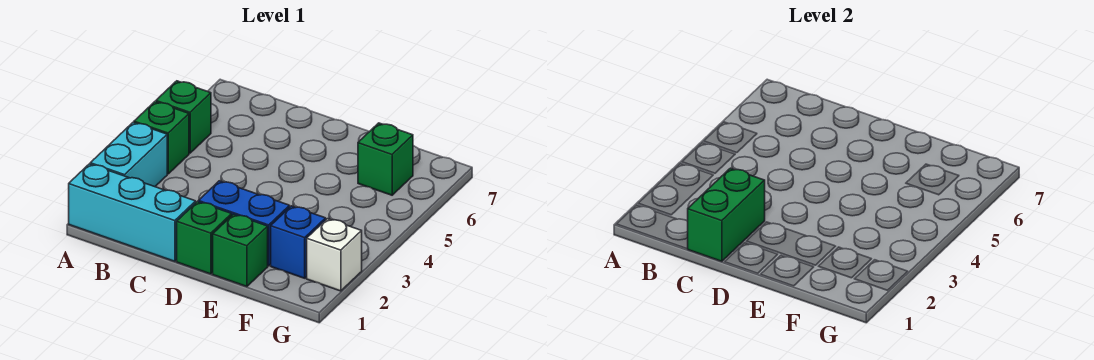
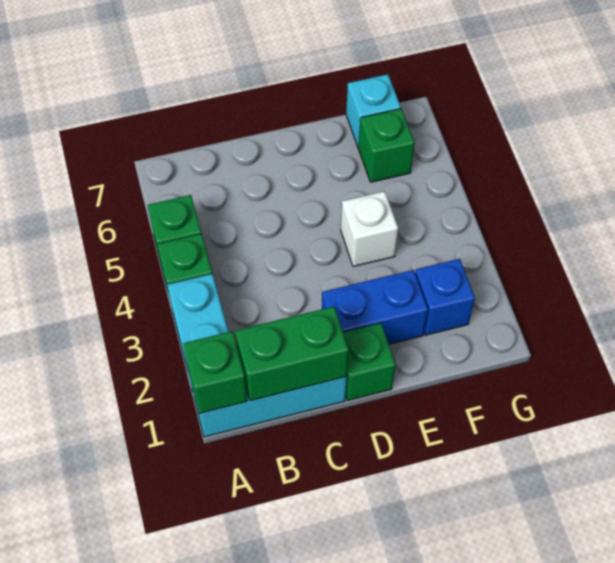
green brick C1:C2 level 2 -> green brick B1:C1 level 2
green brick E1 level 1 -> green brick A1 level 2
none -> cyan brick F7 level 1
white brick G2 level 1 -> white brick E4 level 1

